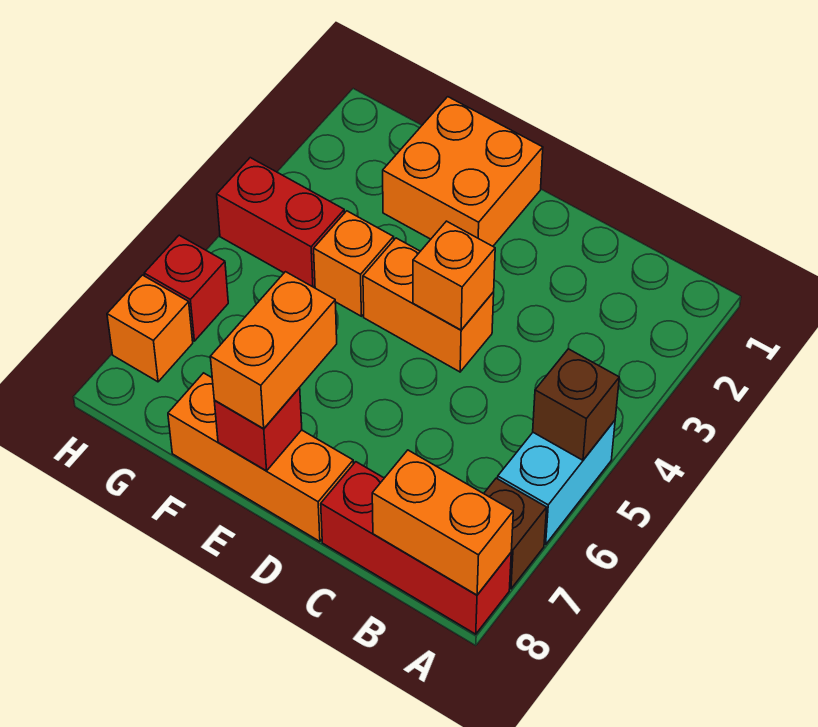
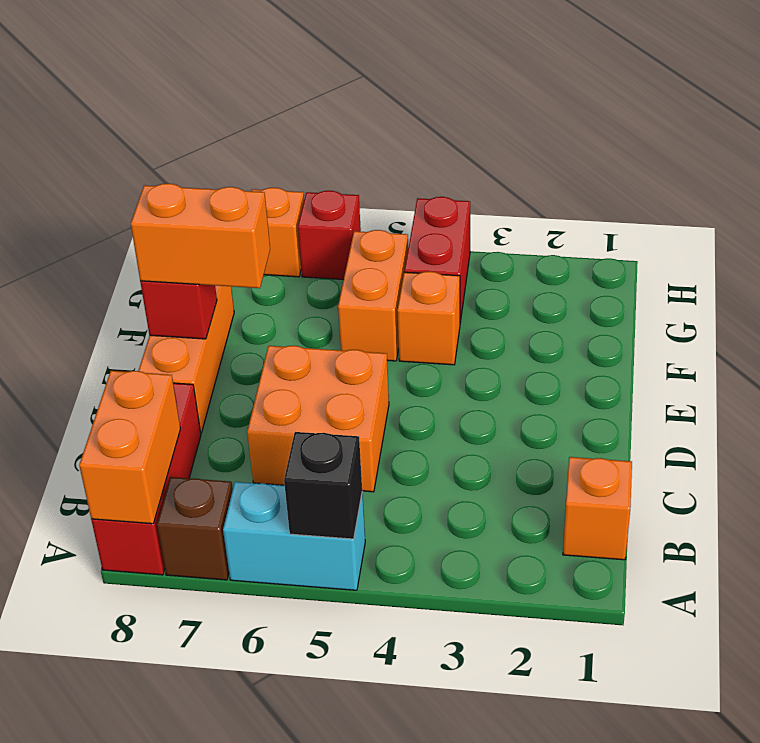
brown brick A5 level 2 -> black brick A5 level 2
orange brick D4:E4 level 1 -> orange brick F5:G5 level 1
orange brick D4 level 2 -> orange brick B1 level 1
orange brick E1:F2 level 1 -> orange brick C5:D6 level 1

